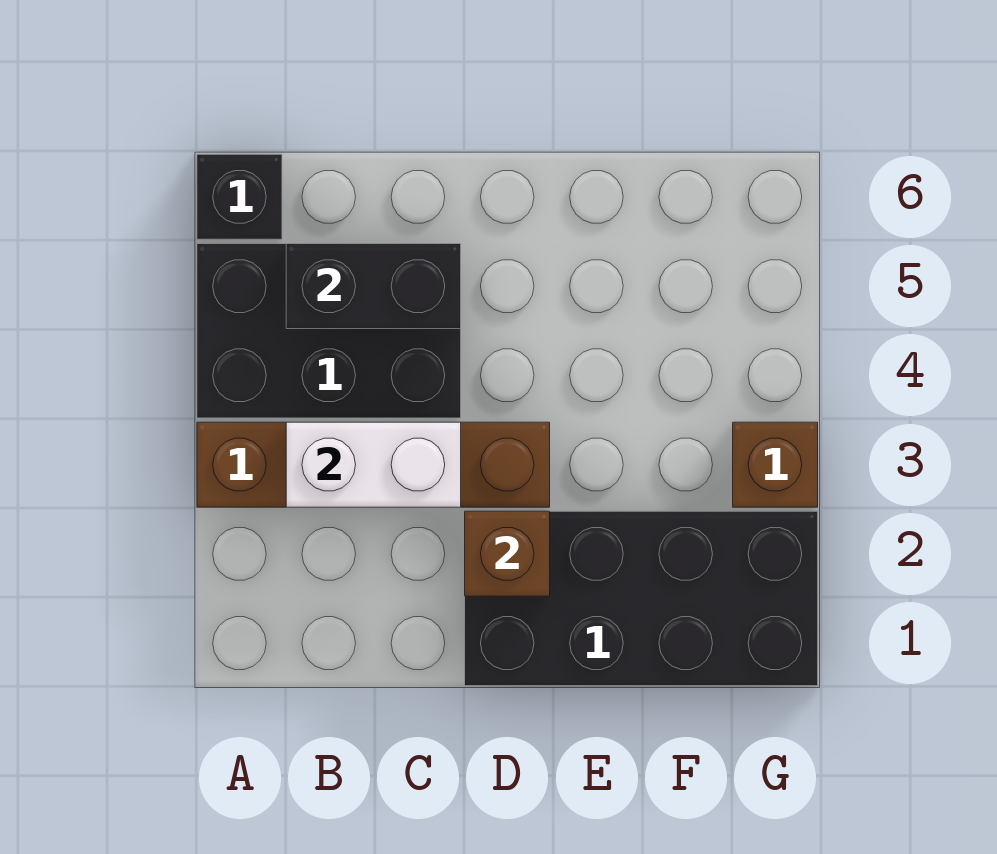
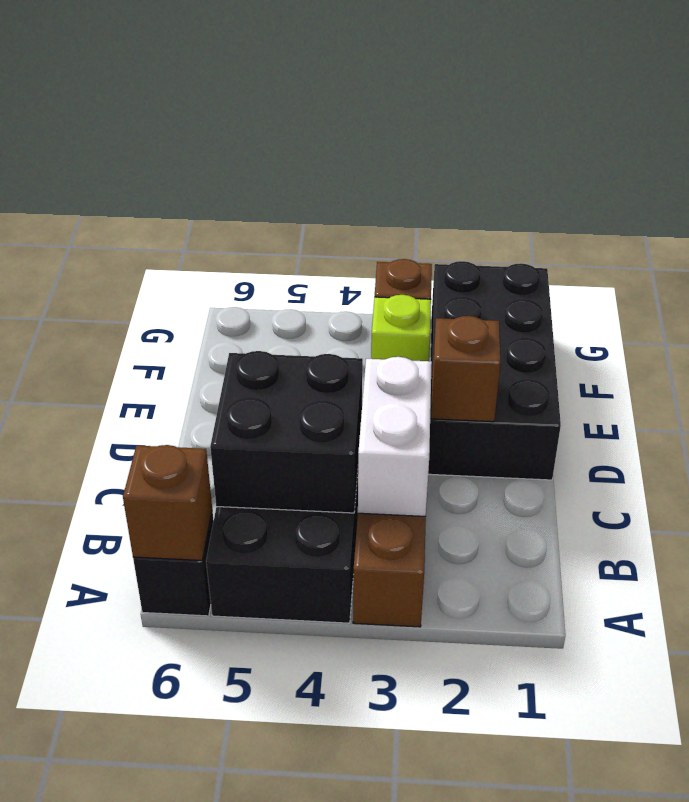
none -> brown brick A6 level 2
black brick B5:C5 level 2 -> black brick B4:C5 level 2
none -> lime brick F3 level 1

